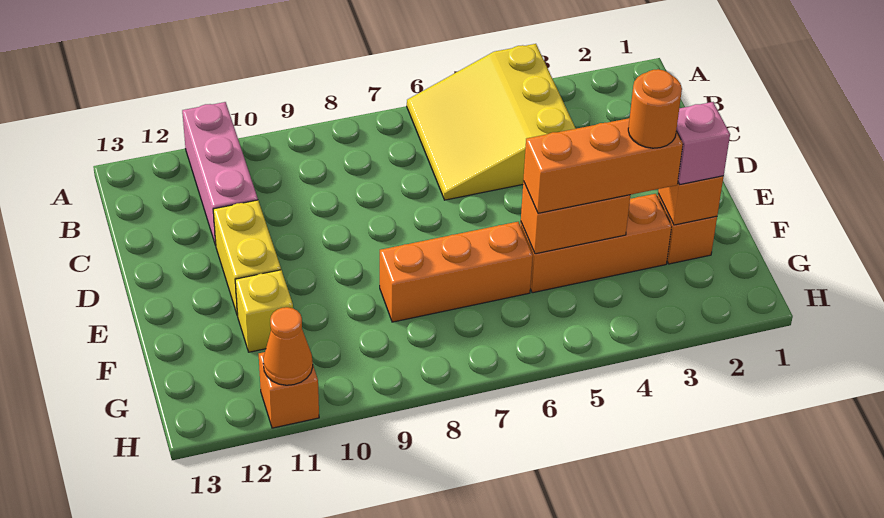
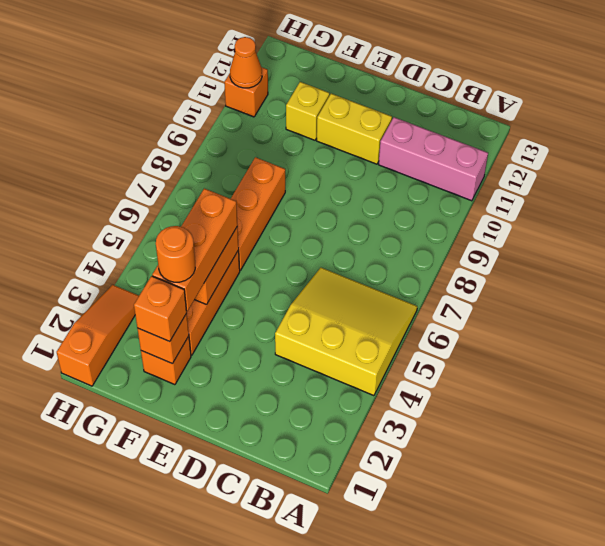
pink brick F2 level 3 -> orange brick F2 level 3
none -> orange slope H1:H3 level 1 top 1

